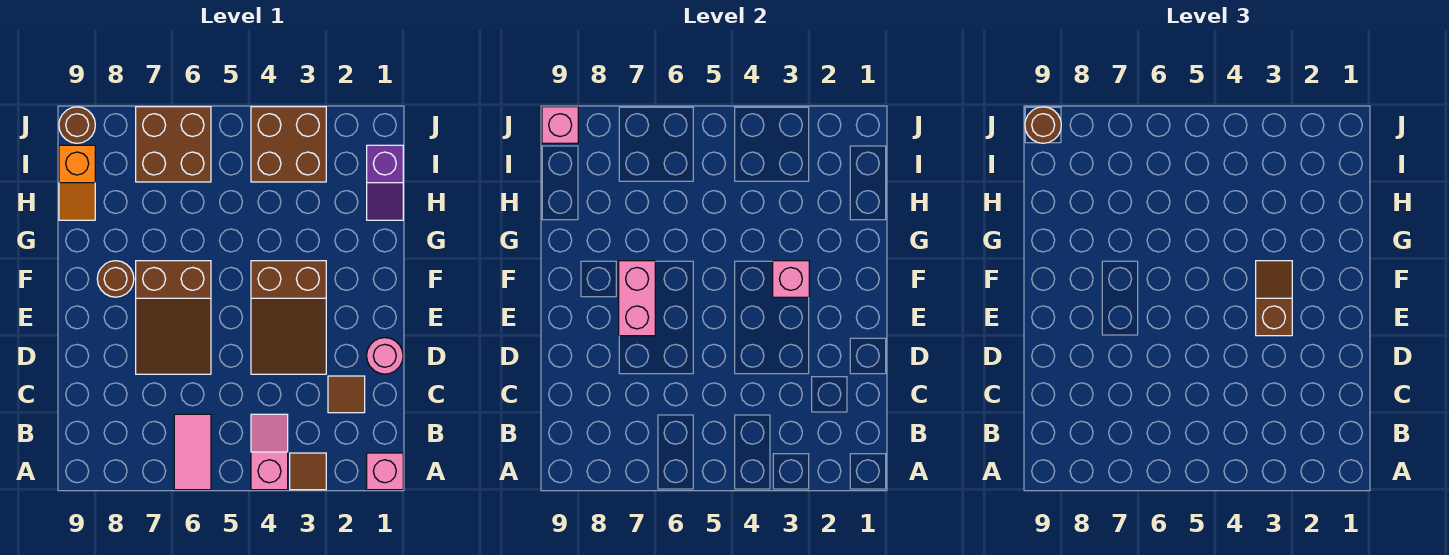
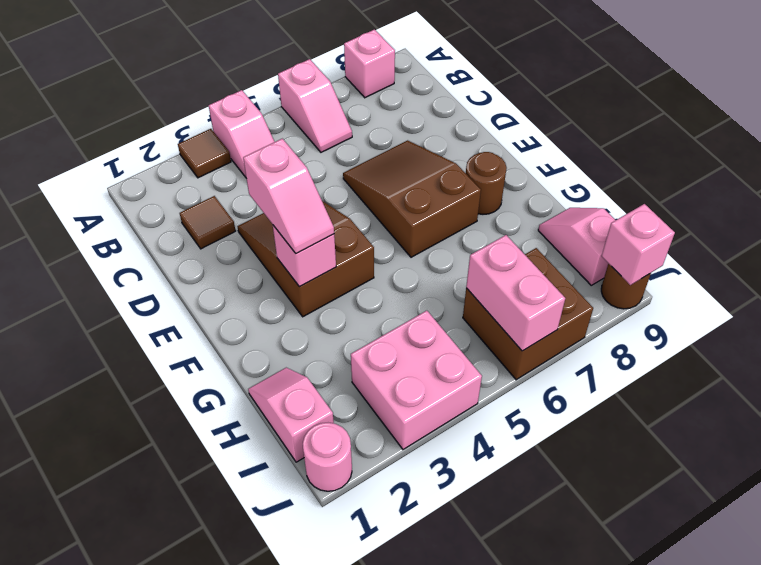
pink brick A1 level 1 -> pink brick A8 level 1
pink tile A6:B6 level 1 -> pink slope A6:B6 level 1 top A
pink round brick D1 level 1 -> pink round brick J1 level 1
brown slope E3:F3 level 3 top E -> pink slope E3:F3 level 3 top E
pink brick E7:F7 level 2 -> pink brick I6:J6 level 2
purple slope H1:I1 level 1 top I -> pink slope H1:I1 level 1 top I
orange slope H9:I9 level 1 top I -> pink slope H9:I9 level 1 top I
brown brick I3:J4 level 1 -> pink brick I3:J4 level 1
brown round brick J9 level 3 -> none

